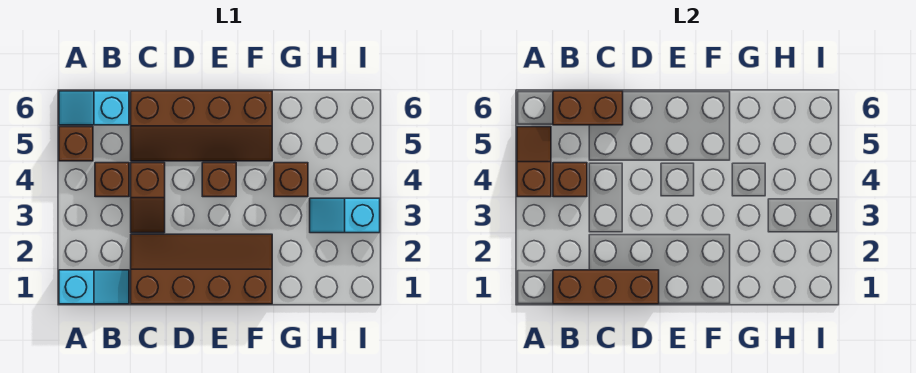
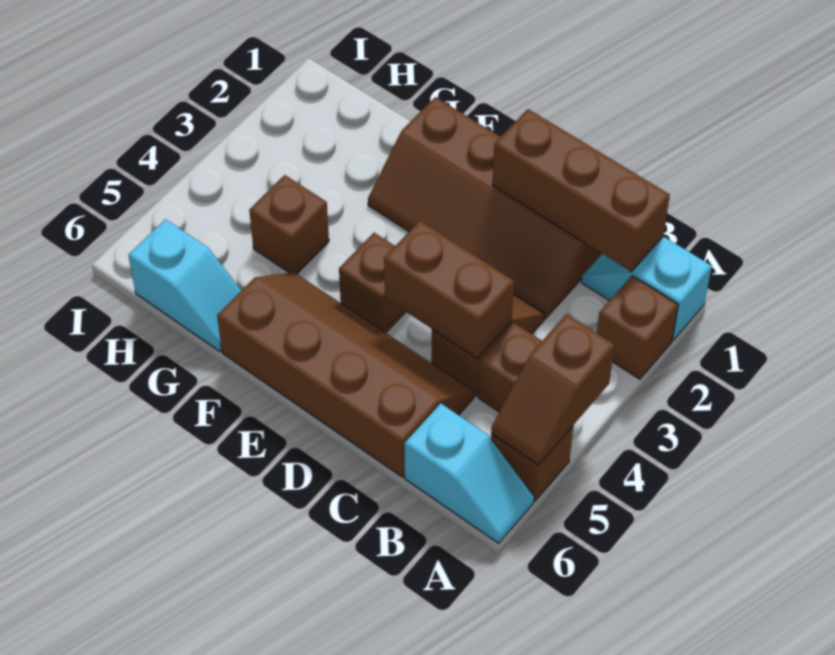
brown brick B4 level 2 -> brown brick A2 level 1
brown brick B6:C6 level 2 -> brown brick C4:D4 level 2
cyan slope H3:I3 level 1 top I -> cyan slope G6:H6 level 1 top H

